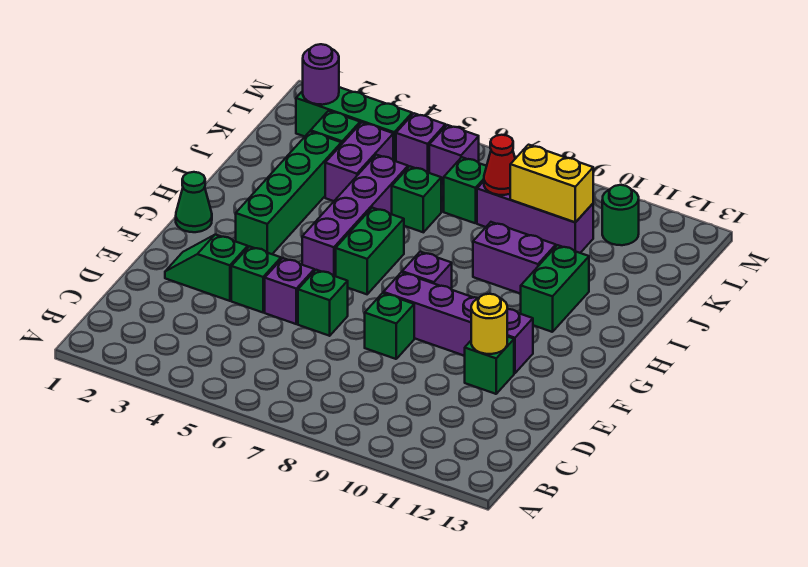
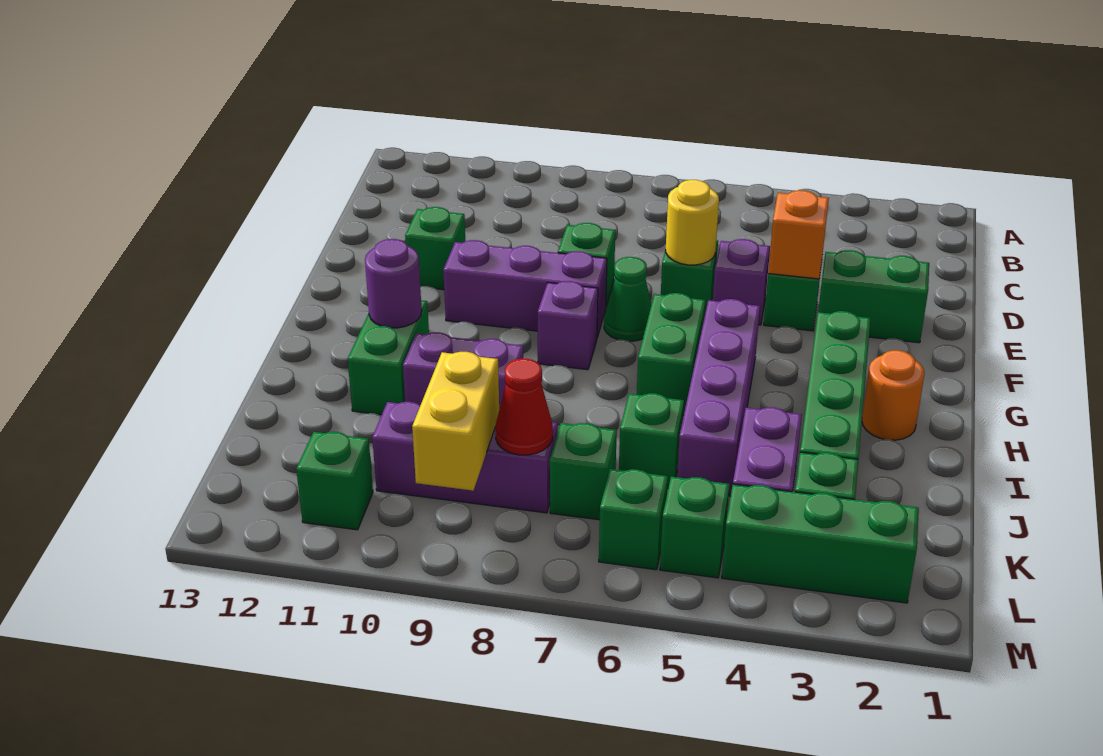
green slope E2:E3 level 1 top 3 -> green brick E2:E3 level 1
none -> orange brick E4 level 2
yellow round brick E11 level 2 -> yellow round brick E6 level 2
purple brick F8:F11 level 1 -> purple brick F8:F10 level 1
green cone G1 level 1 -> green cone F7 level 1
none -> orange round brick H2 level 1
yellow brick K9:K10 level 2 -> yellow brick K9:L9 level 2
purple round brick L2 level 2 -> purple round brick H11 level 2
purple brick L5 level 1 -> green brick L5 level 1
purple brick L6 level 1 -> green brick L6 level 1
green round brick L11 level 1 -> green brick L11 level 1

